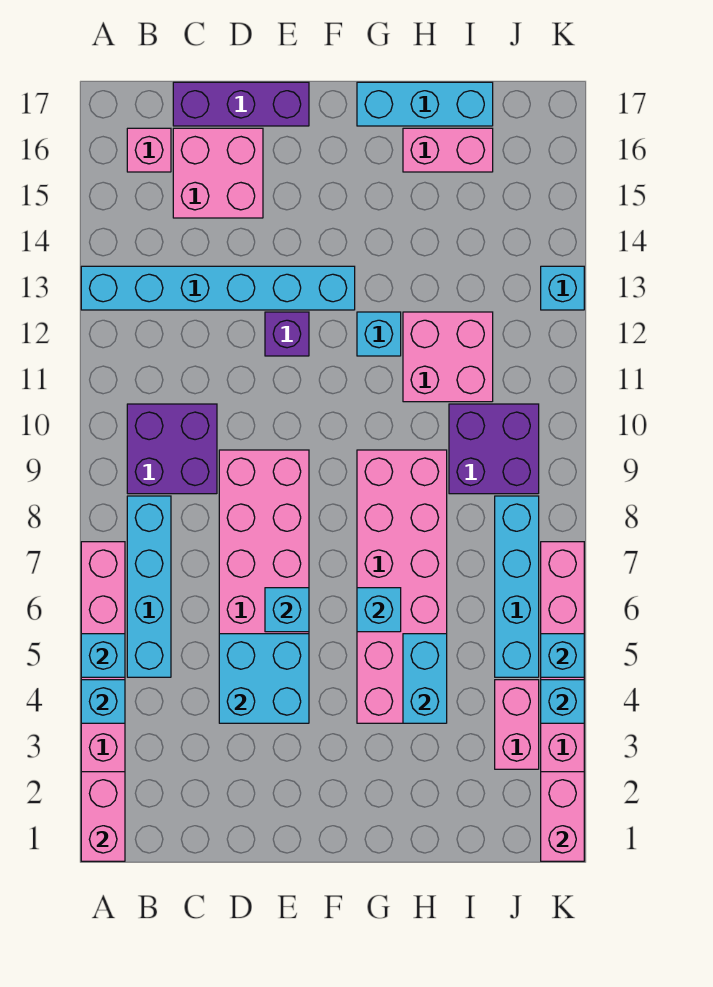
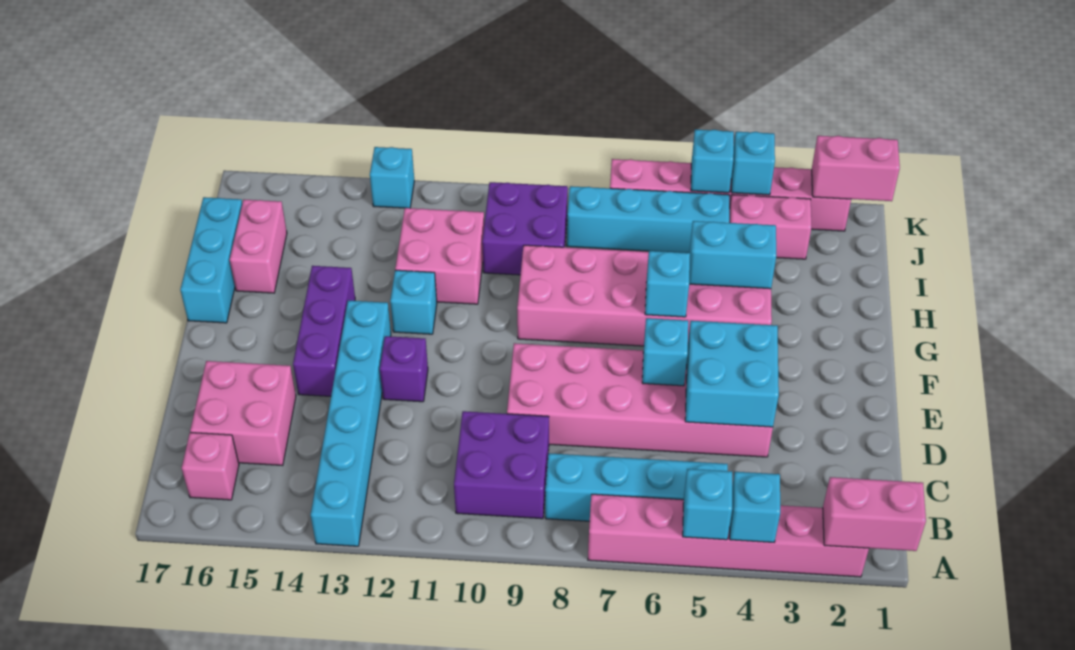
purple brick C17:E17 level 1 -> purple brick E14:G14 level 1

